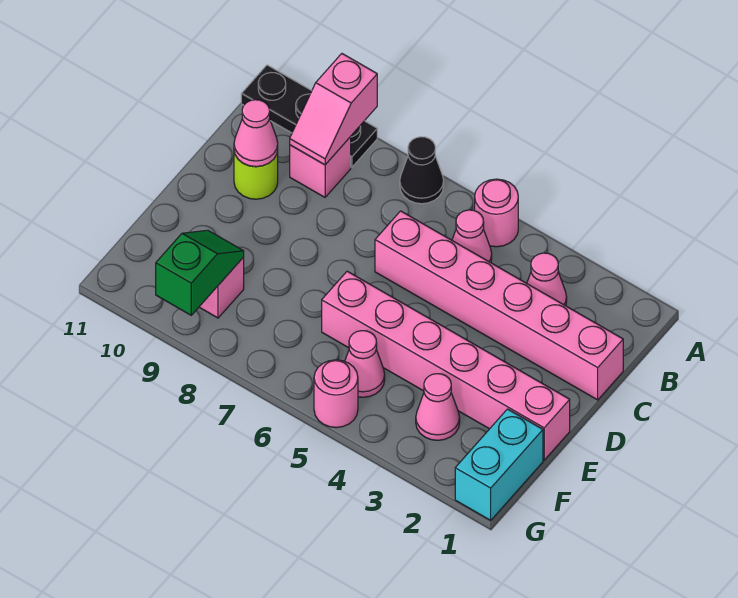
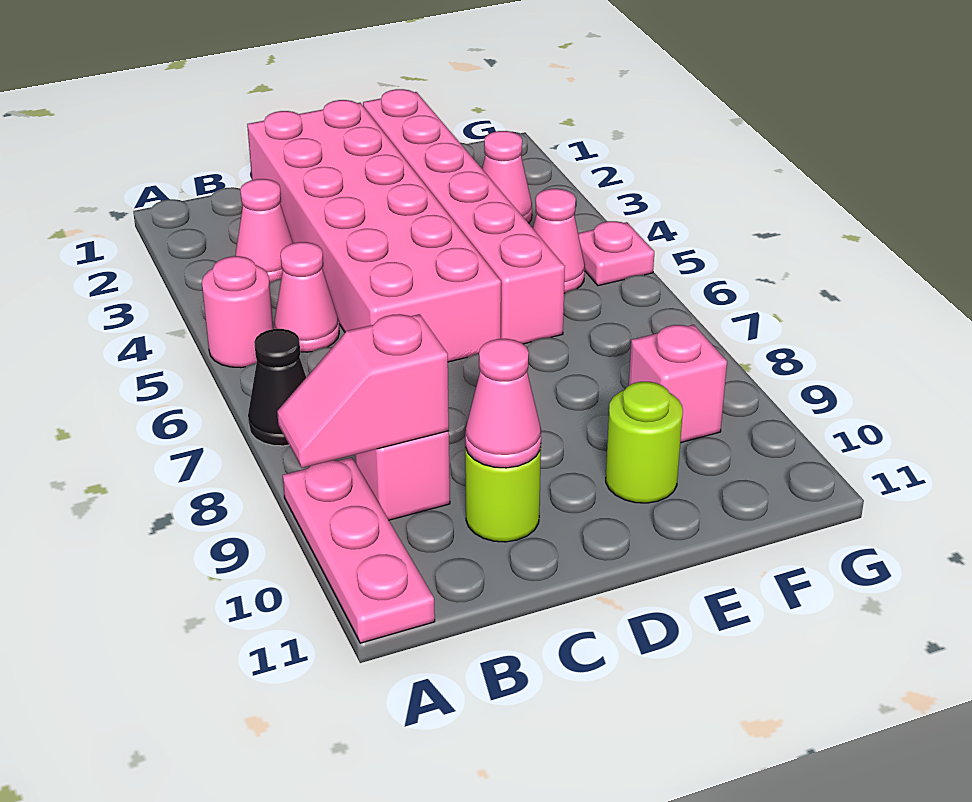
black plate A9:A11 level 1 -> pink plate A9:A11 level 1
pink slope A9:B9 level 2 top A -> pink slope A9:B9 level 2 top B
pink brick C1:C6 level 1 -> pink brick C1:D6 level 1
none -> lime round brick E10 level 1
cyan brick F1:G1 level 1 -> none
green slope F9:G9 level 2 top G -> none
pink round brick G5 level 1 -> pink plate G5 level 1

